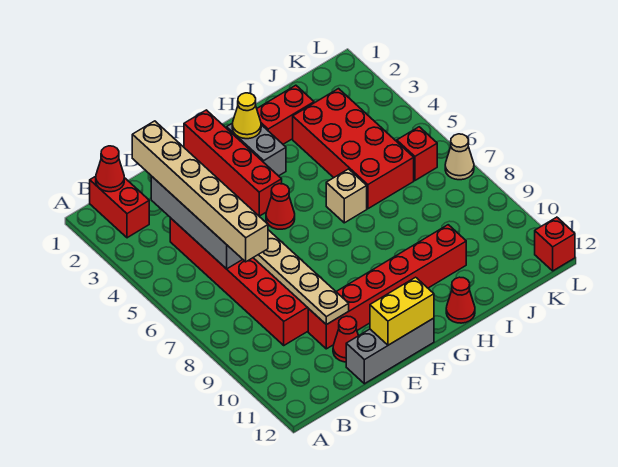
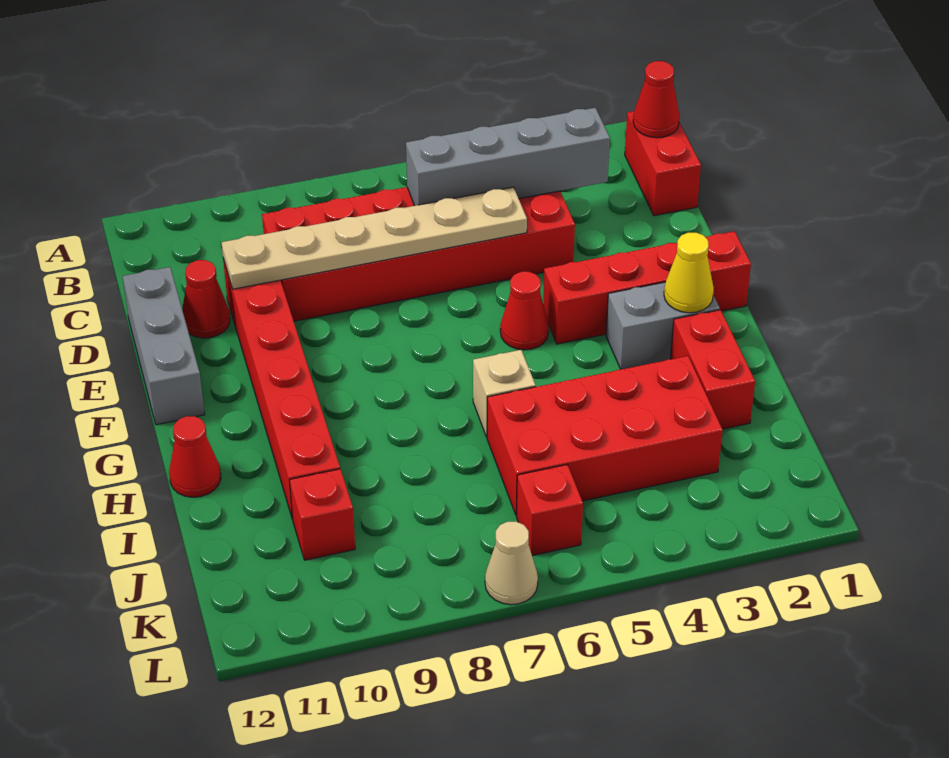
red brick B1:B2 level 1 -> red brick B1:C1 level 1
tan brick C2:C7 level 3 -> none
yellow brick E12:F12 level 2 -> none
red brick L12 level 1 -> red brick J10 level 1

